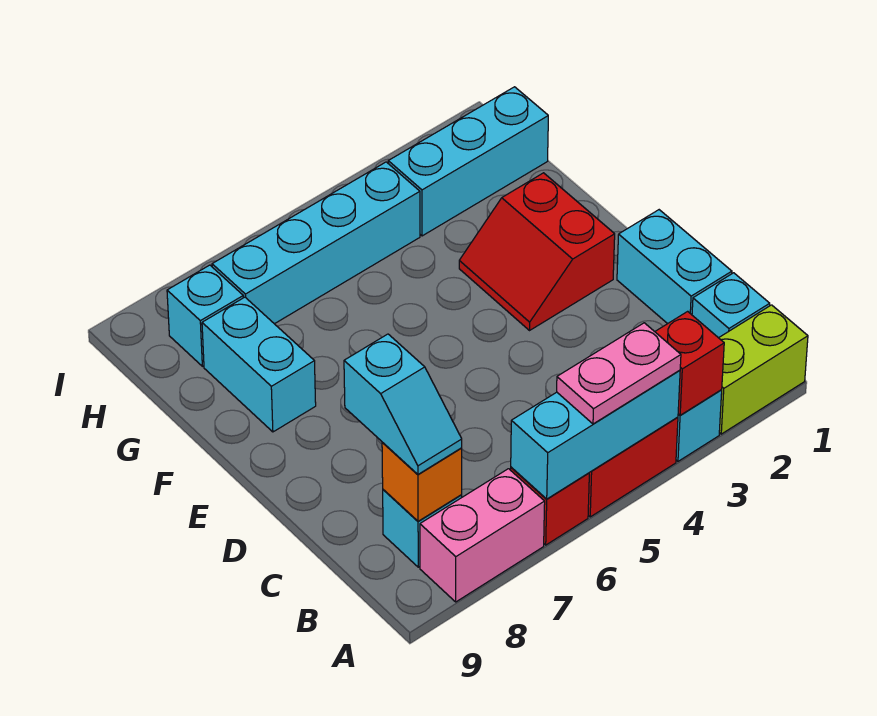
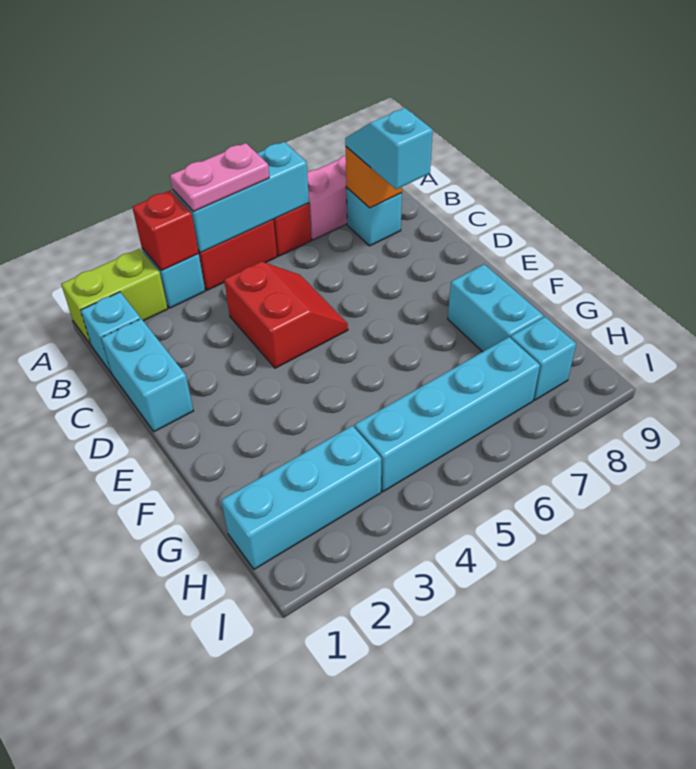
red slope E2:F3 level 1 top 2 -> red slope C4:D5 level 1 top 4

